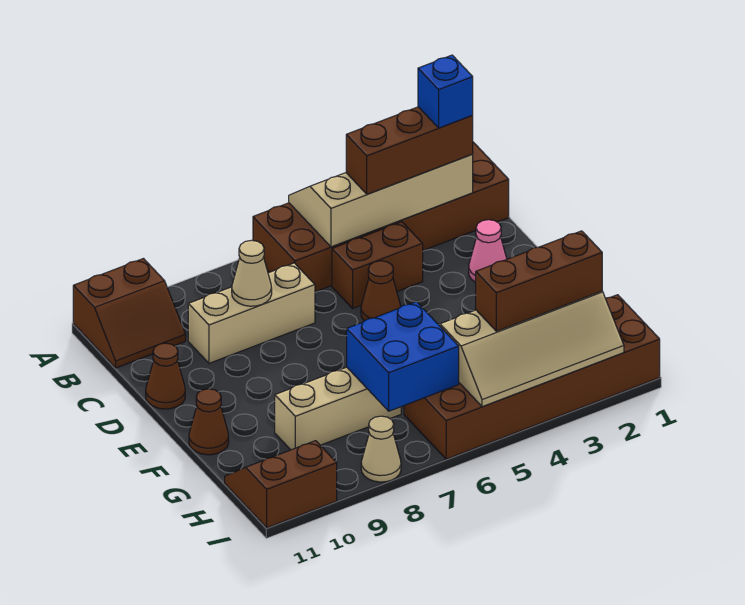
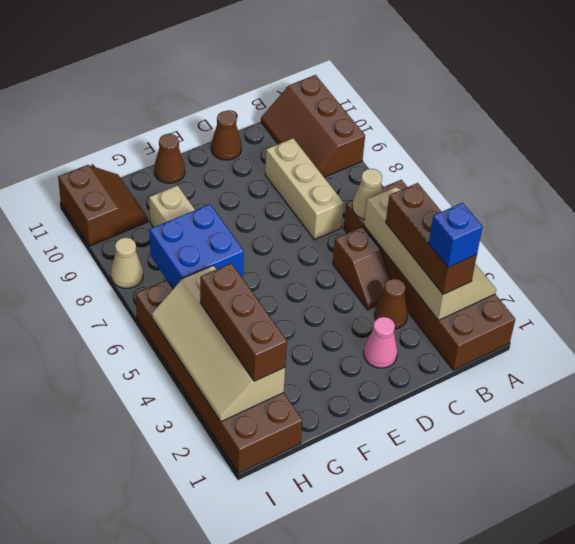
brown slope A10:B11 level 1 top A -> brown slope A9:B11 level 1 top A
brown brick C4:C5 level 1 -> brown slope C4:C5 level 1 top 5
tan cone C8 level 2 -> tan cone B6 level 2
brown cone D5 level 1 -> brown cone C3 level 1

